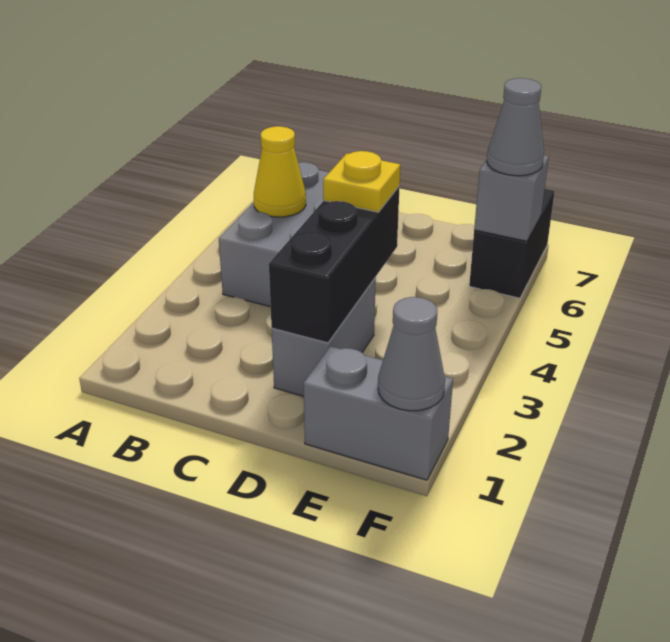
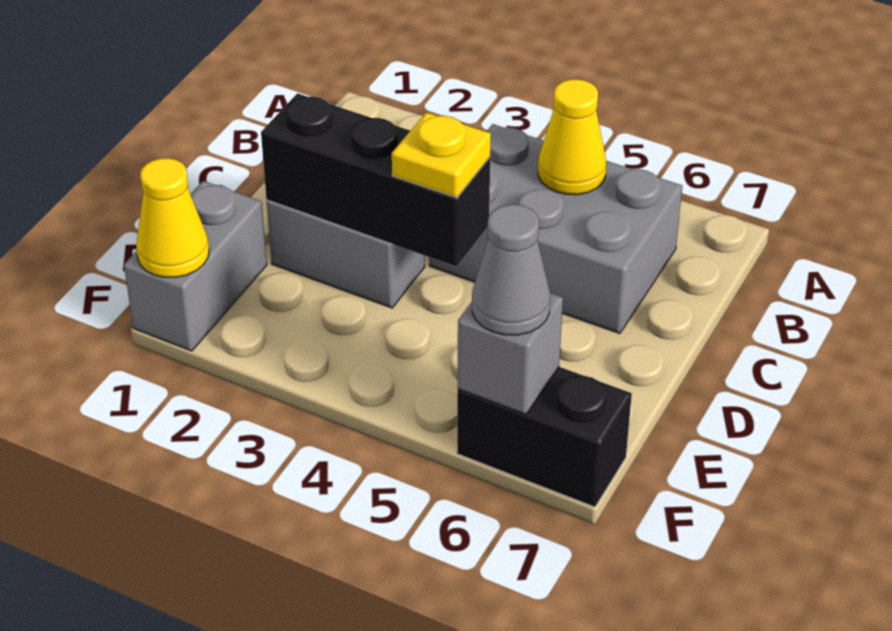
grey cone F1 level 2 -> yellow cone F1 level 2

